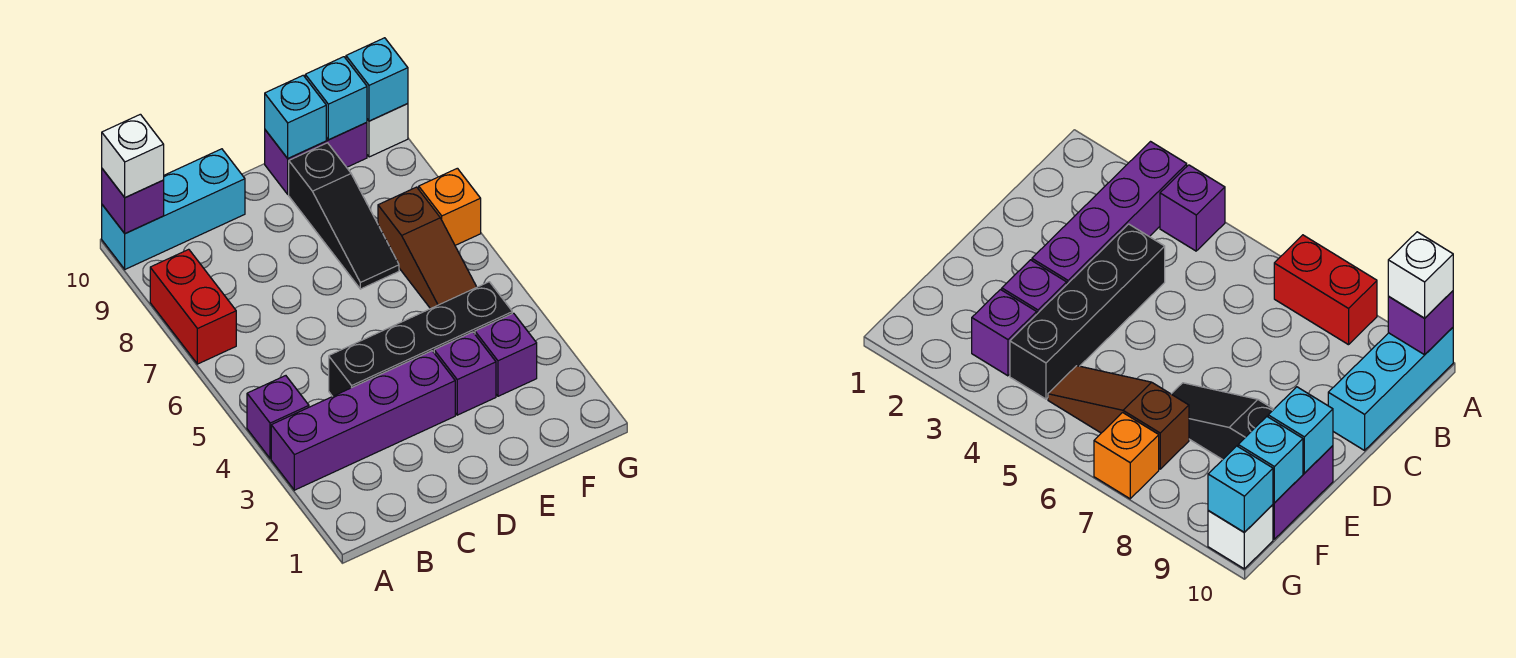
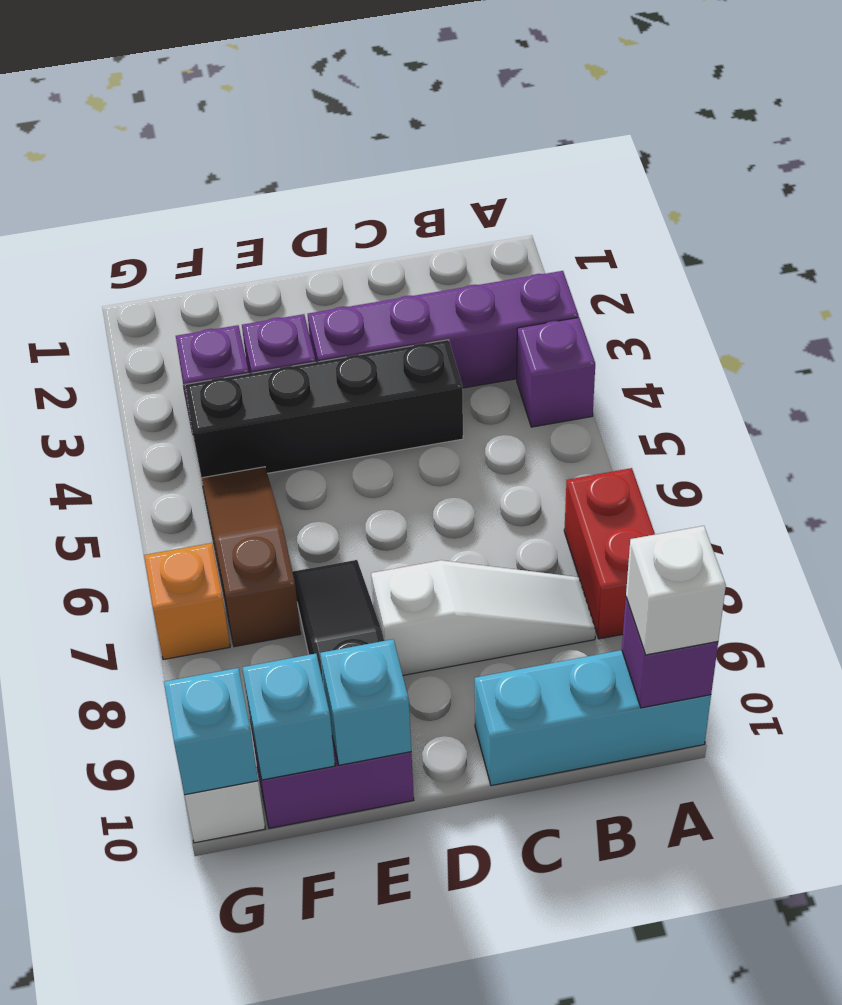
none -> white slope B8:D8 level 1 top D

